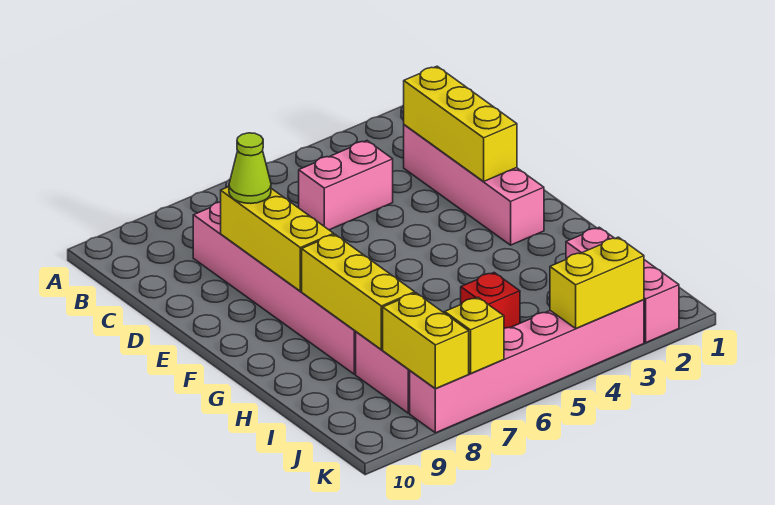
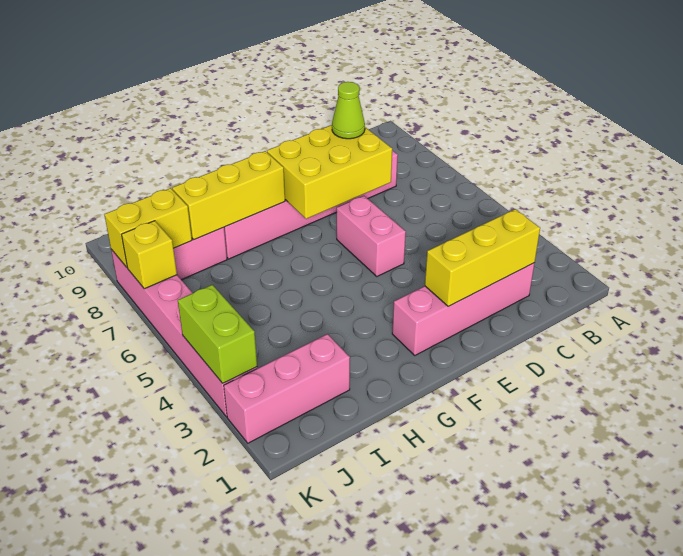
pink brick C4:C5 level 1 -> pink brick E5:E6 level 1
yellow brick D8:F8 level 2 -> yellow brick D7:F8 level 2
red brick I5 level 1 -> none
yellow brick K3:K4 level 2 -> lime brick K3:K4 level 2

